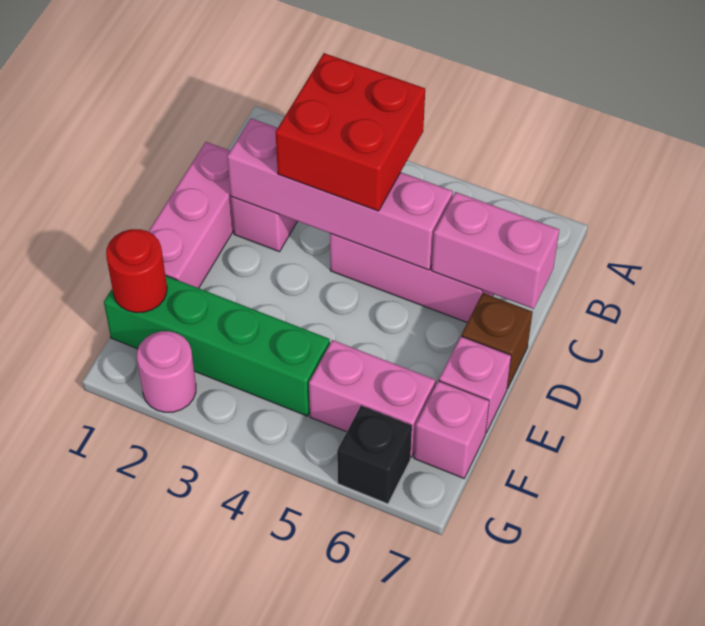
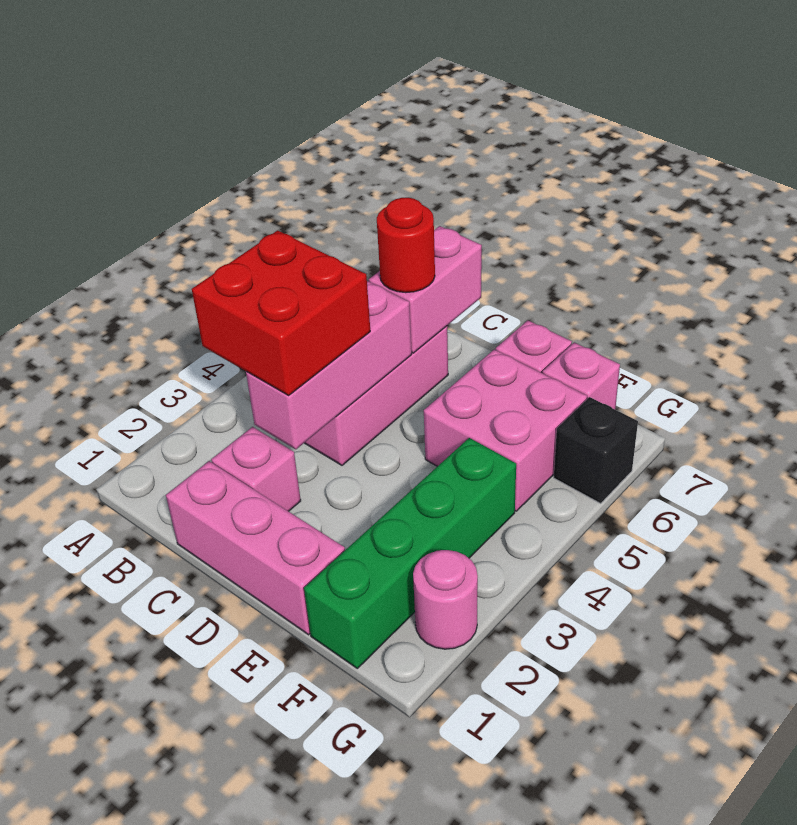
pink brick C2:C5 level 2 -> pink brick C3:C5 level 2
brown brick D7 level 1 -> none
red round brick F1 level 2 -> red round brick C6 level 3
pink brick F5:F6 level 1 -> pink brick E5:F6 level 1

